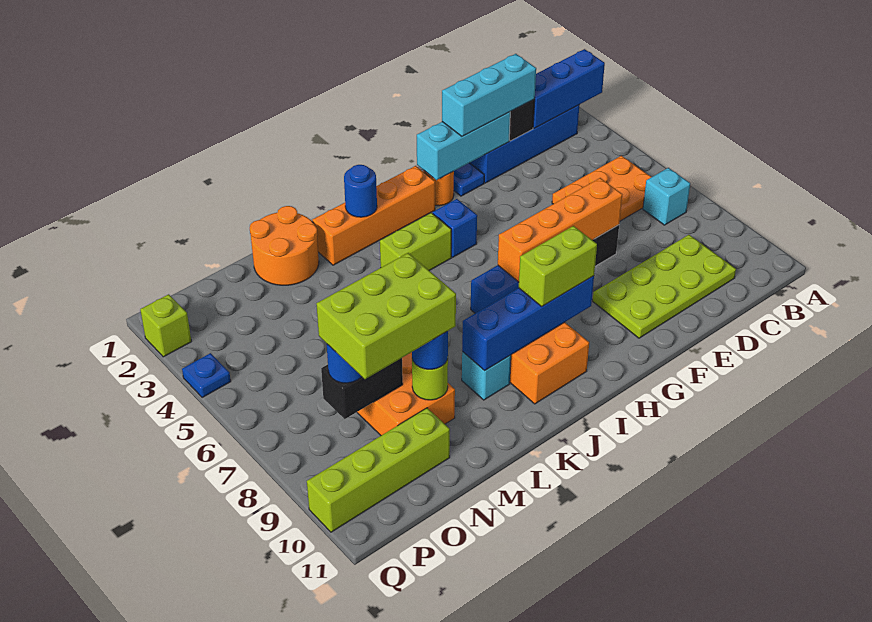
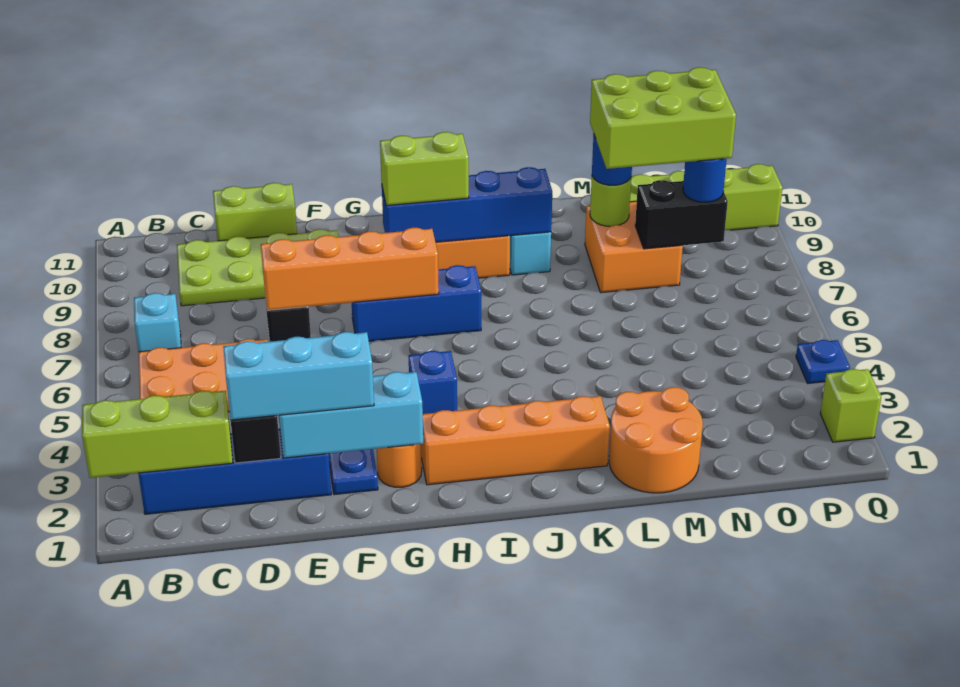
blue brick A2:C2 level 2 -> lime brick A2:C2 level 2
lime brick I4:J4 level 1 -> lime brick D11:E11 level 1
blue round brick J2 level 2 -> none

